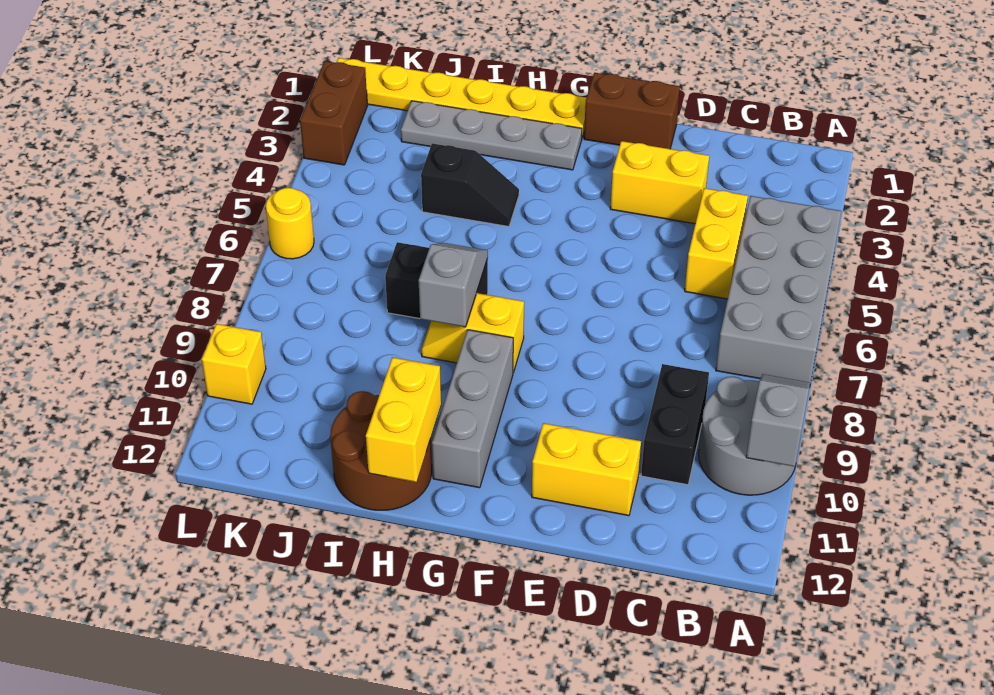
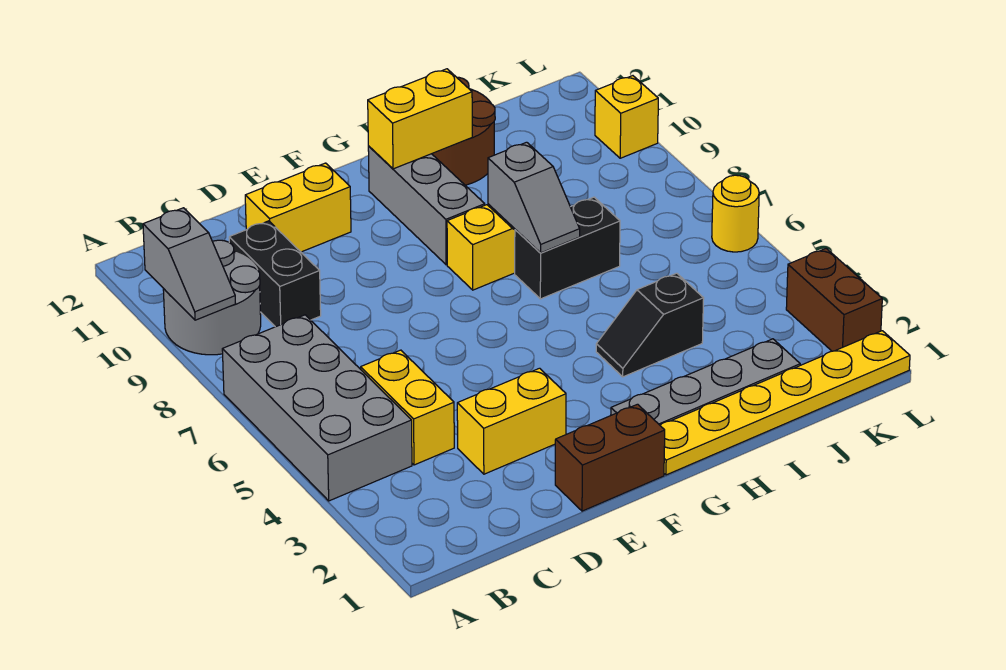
yellow brick H11:H12 level 2 -> yellow brick G11:H11 level 2

